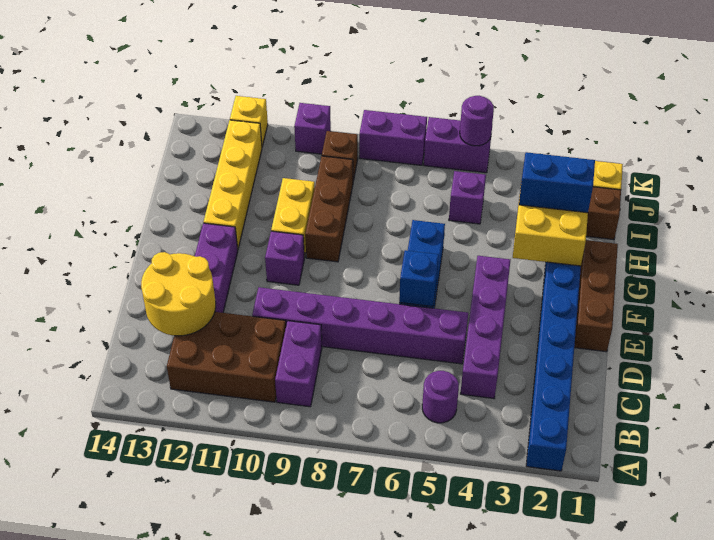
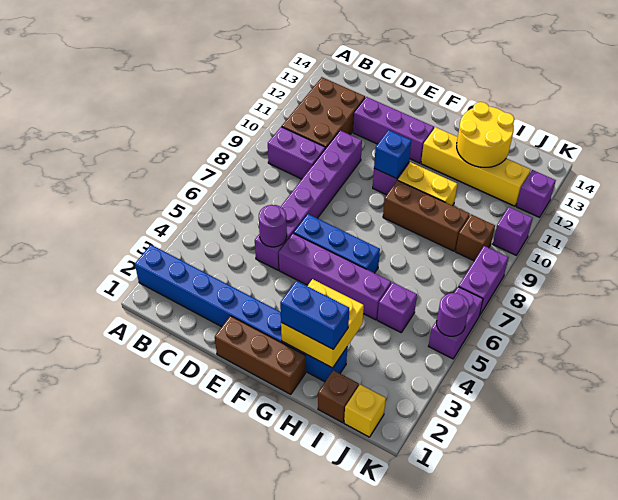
purple round brick B5 level 1 -> purple round brick D5 level 2
purple brick C4:F4 level 1 -> purple brick E5:H5 level 1
yellow round brick C12:D13 level 2 -> yellow round brick H12:I13 level 2
blue brick E6 level 2 -> blue brick F10 level 2
blue brick H2:H3 level 3 -> blue brick G2:H2 level 3
yellow brick K12 level 1 -> purple brick K12 level 1

